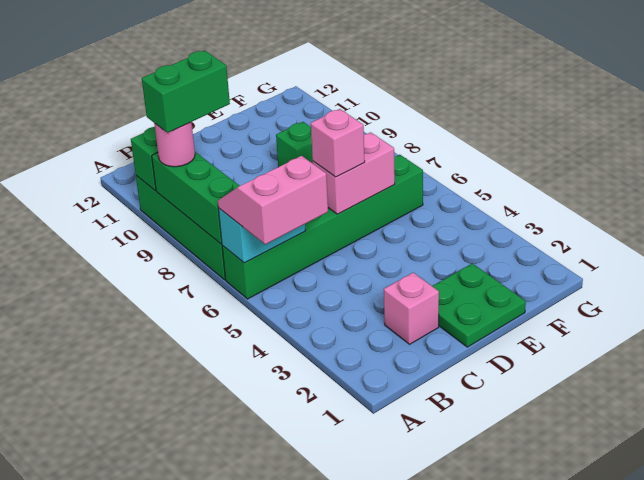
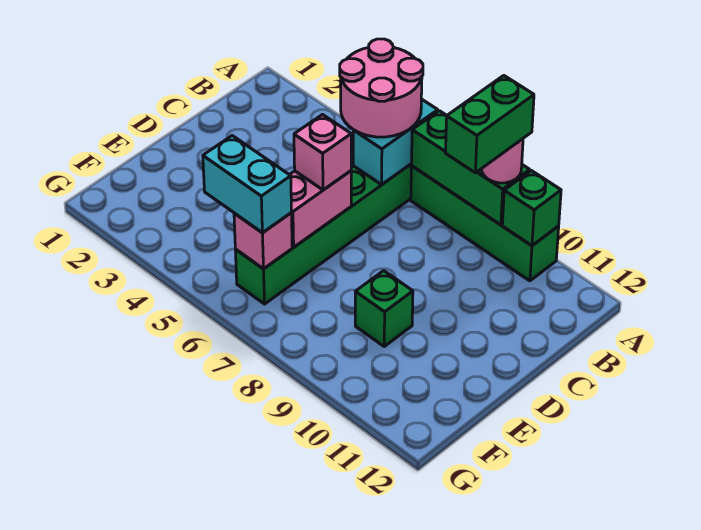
pink slope A5:B6 level 3 top 5 -> pink round brick A5:B6 level 3
pink brick C2 level 1 -> pink brick F6 level 2
green plate D1:E2 level 1 -> none
none -> cyan brick F5:F6 level 3

